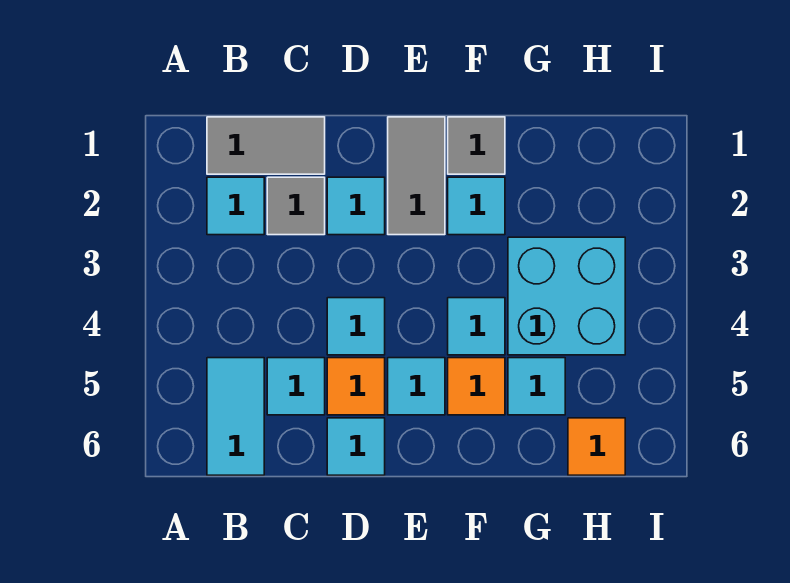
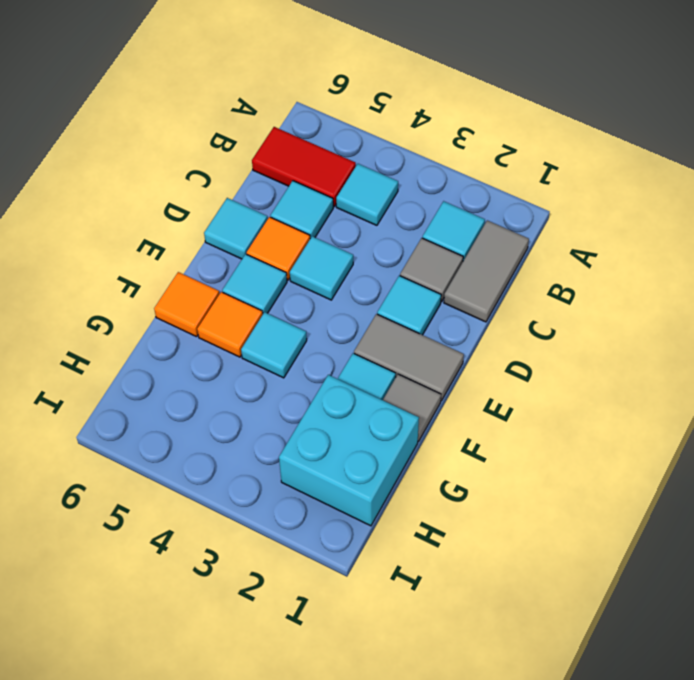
cyan tile B5:B6 level 1 -> red tile B5:B6 level 1
cyan brick G3:H4 level 1 -> cyan brick G1:H2 level 1
cyan tile G5 level 1 -> cyan tile B4 level 1
orange tile H6 level 1 -> orange tile F6 level 1

